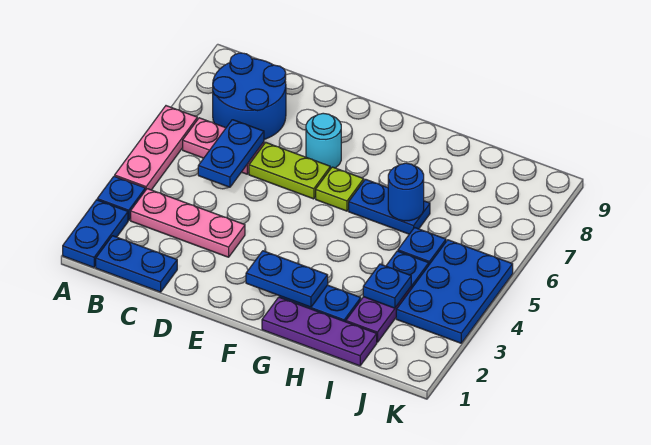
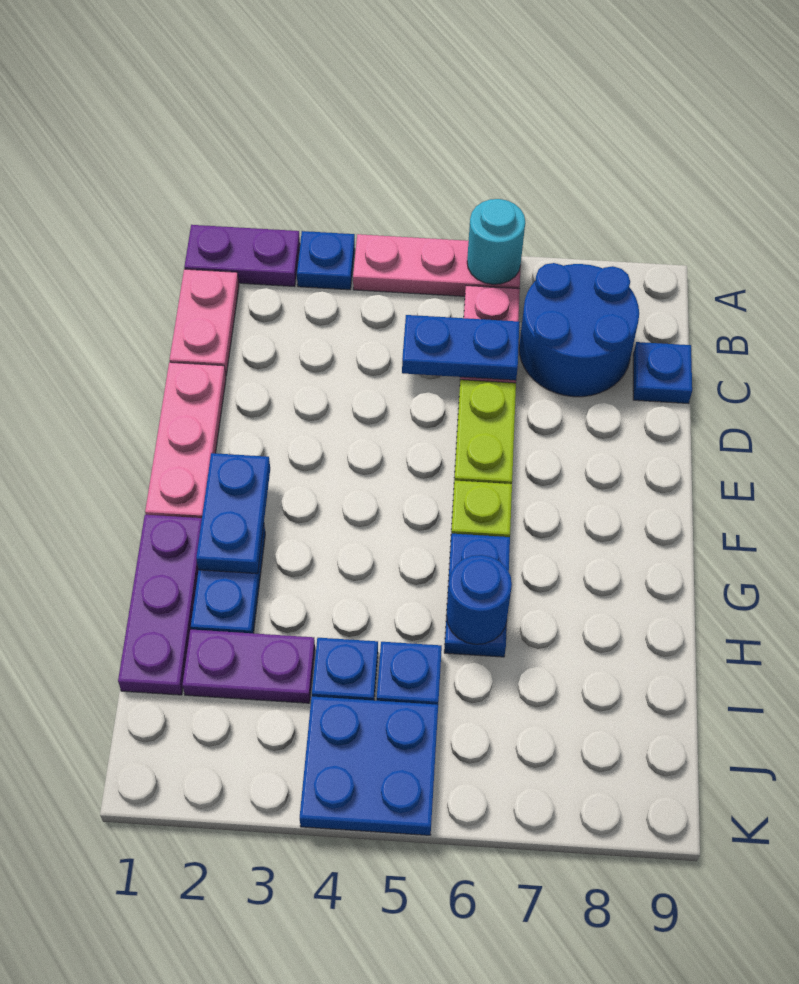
blue plate A1:A2 level 1 -> purple plate A1:A2 level 1
blue plate B1:C1 level 1 -> pink plate B1:C1 level 1
pink plate B3:D3 level 1 -> pink plate D1:F1 level 1
cyan round brick E7 level 1 -> cyan round brick A6 level 2
blue plate I3 level 2 -> blue plate C9 level 1
blue plate J3:K5 level 1 -> blue plate J4:K5 level 1

